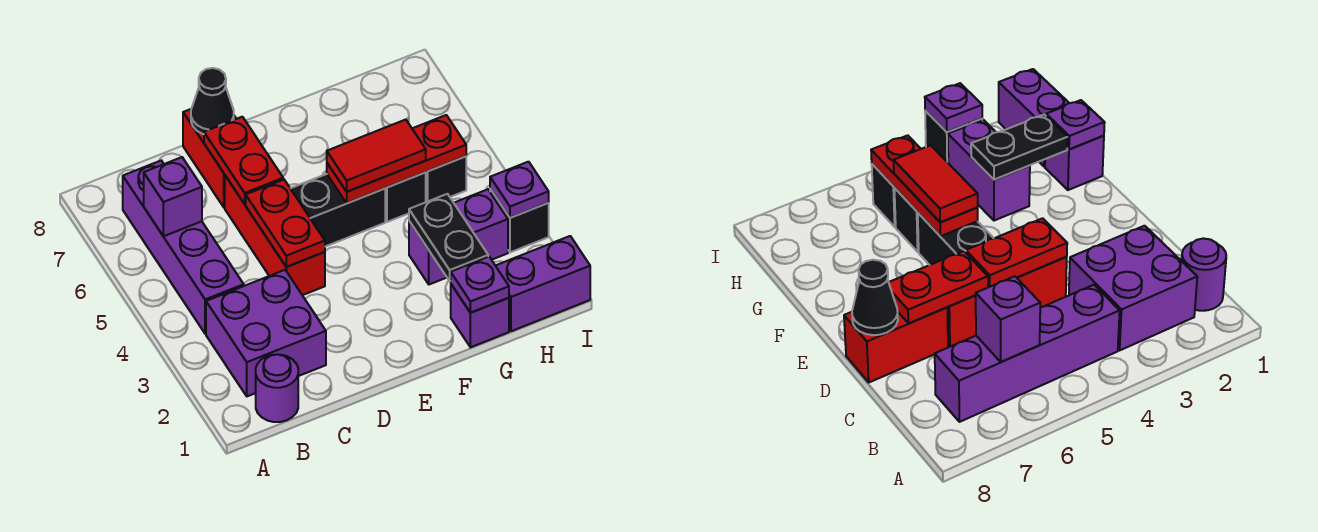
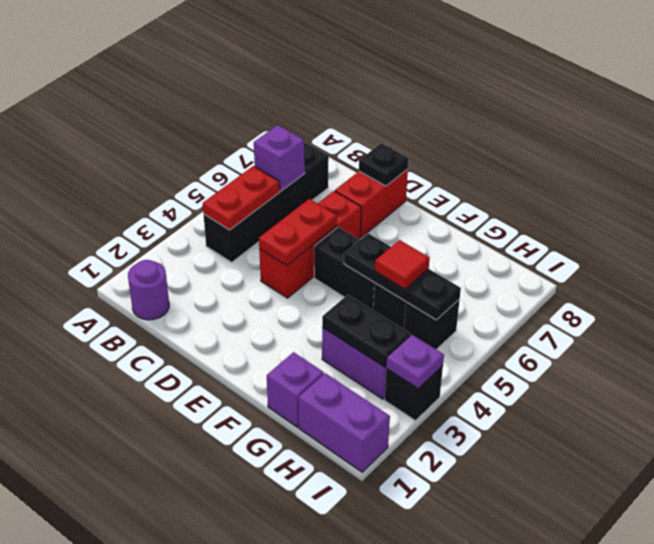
purple brick B2:C3 level 1 -> none
purple brick B4:B7 level 1 -> black brick B4:B7 level 1
red plate D6:D7 level 2 -> red plate B4:B5 level 2
black cone D8 level 2 -> black plate D8 level 2
red plate F5:H5 level 2 -> black plate F5:H5 level 2
red tile F5:G5 level 3 -> red tile G5 level 3
purple plate G1 level 2 -> none
black plate G2:G3 level 2 -> black plate G3:H3 level 2

